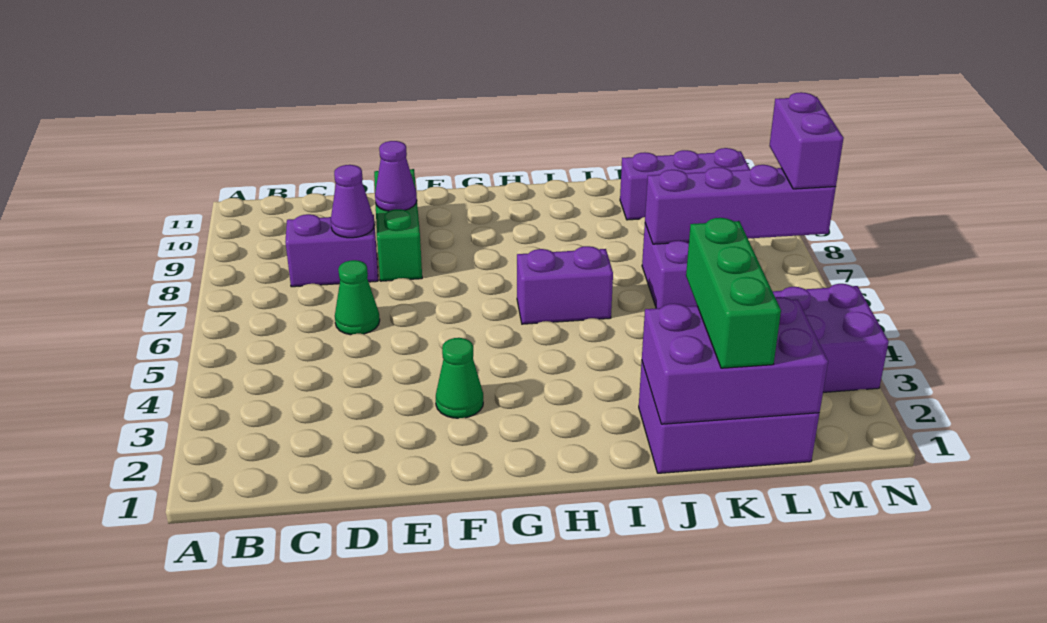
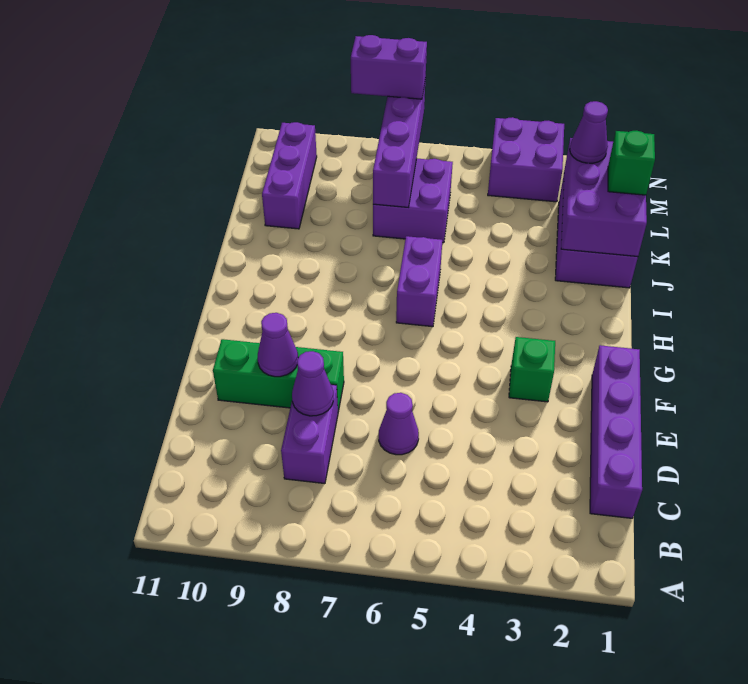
none -> purple brick C1:F1 level 1
green cone D6 level 1 -> purple cone D6 level 1
green cone F3 level 1 -> green brick F3 level 1
green brick K1:K3 level 3 -> green brick K1 level 3
none -> purple cone L2 level 3

